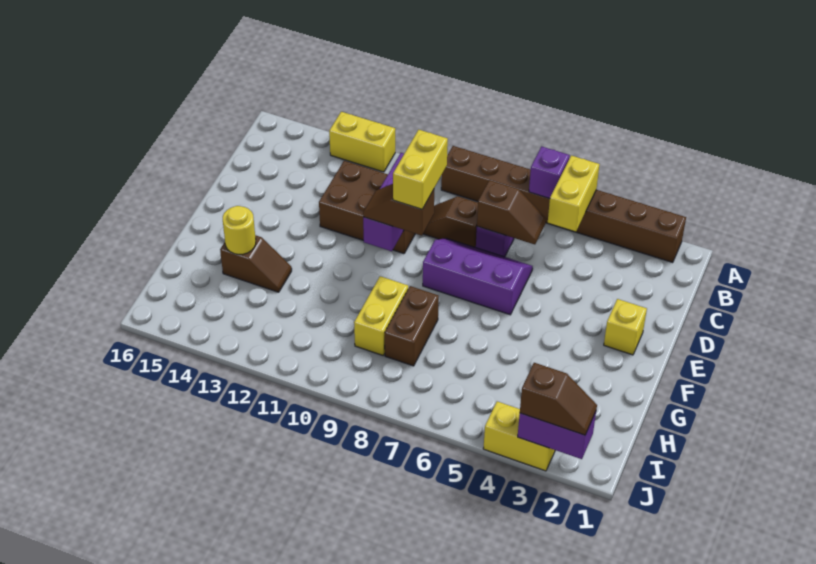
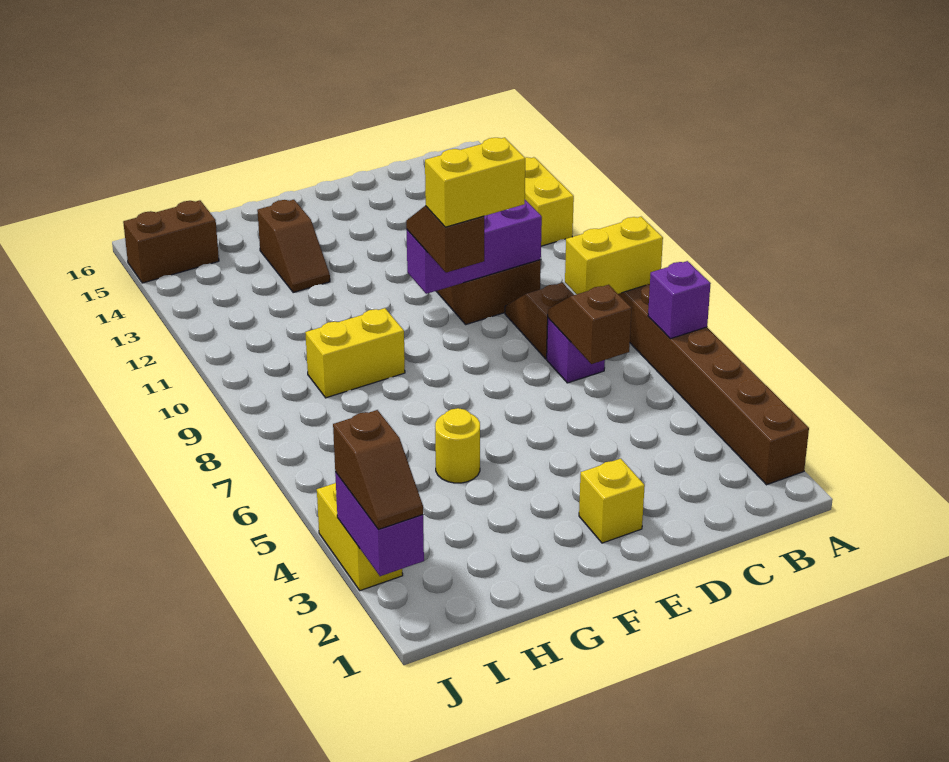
yellow brick A5:B5 level 2 -> yellow brick A8:B8 level 2
brown slope C6:C7 level 2 top 7 -> brown slope C6:C7 level 2 top 6
purple slope D6:E8 level 1 top E -> none
brown brick G8:H8 level 1 -> brown brick I15:J15 level 1
yellow round brick G14 level 2 -> yellow round brick G5 level 1

